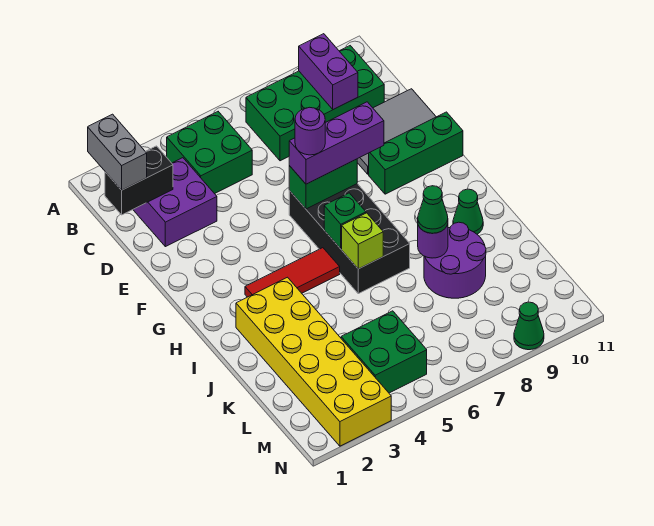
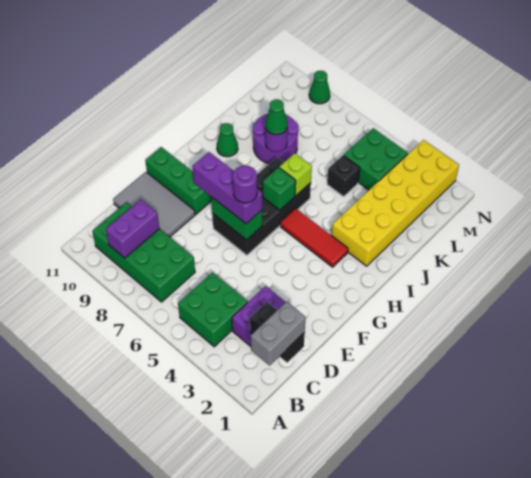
none -> black brick K5 level 1

